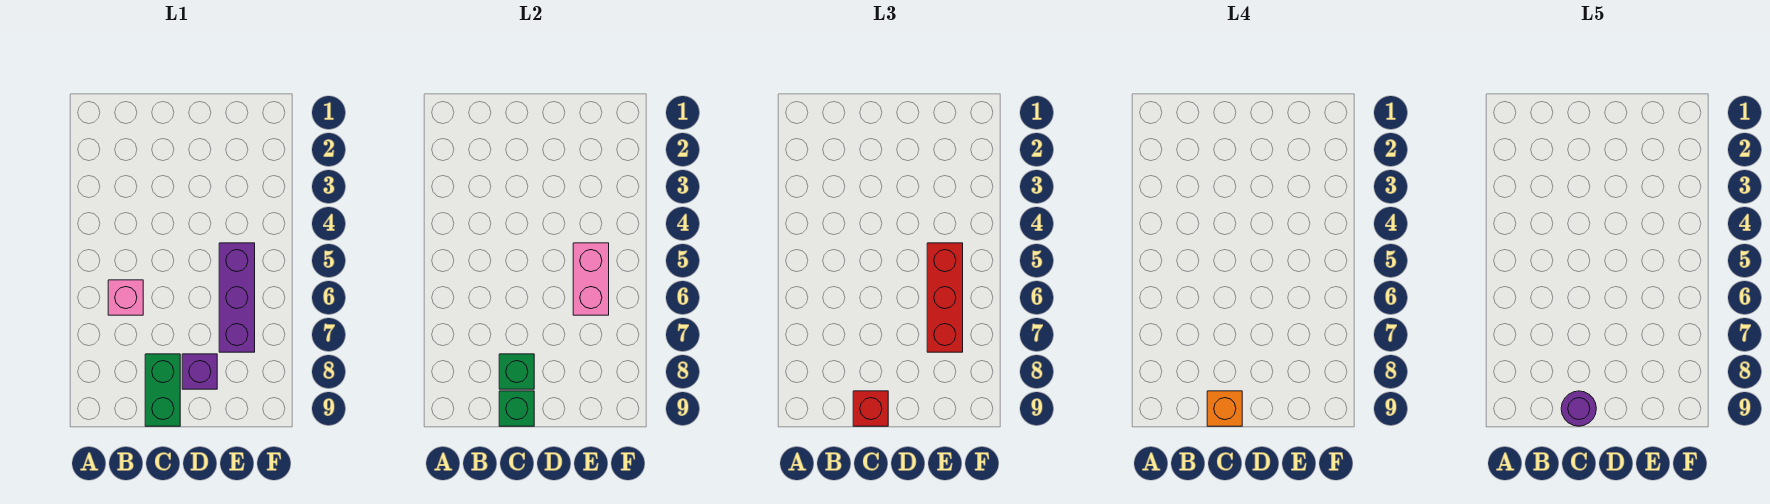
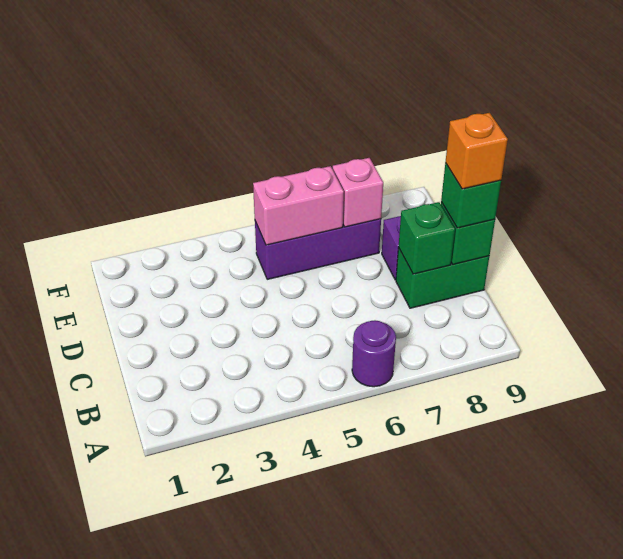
pink brick B6 level 1 -> pink brick E7 level 2
red brick C9 level 3 -> green brick C9 level 3
purple round brick C9 level 5 -> purple round brick A6 level 1
red brick E5:E7 level 3 -> none

